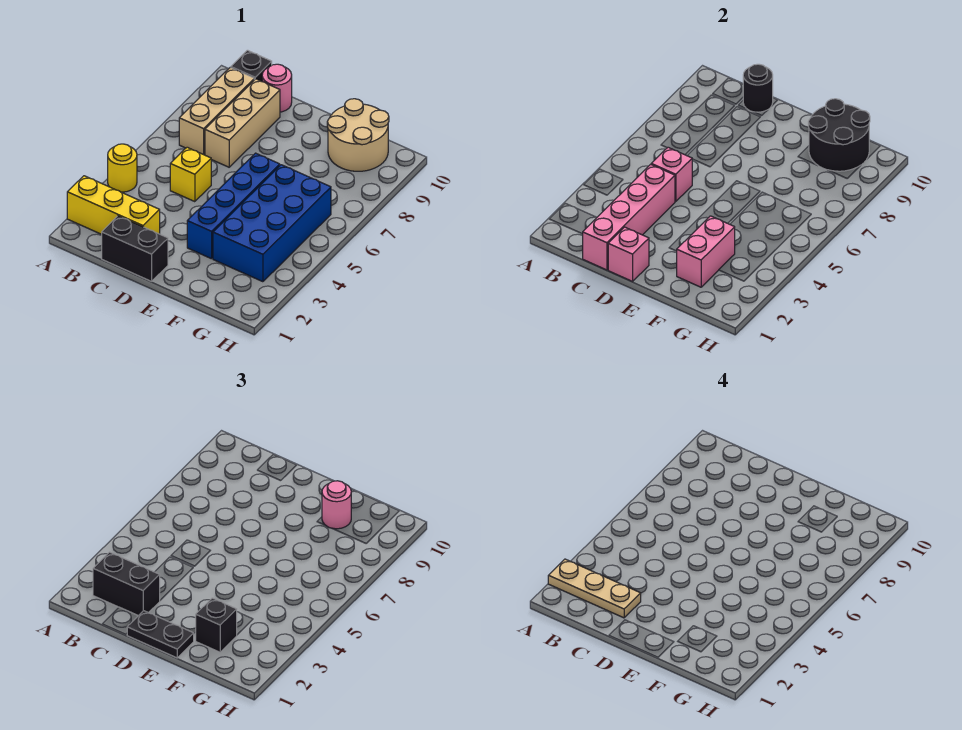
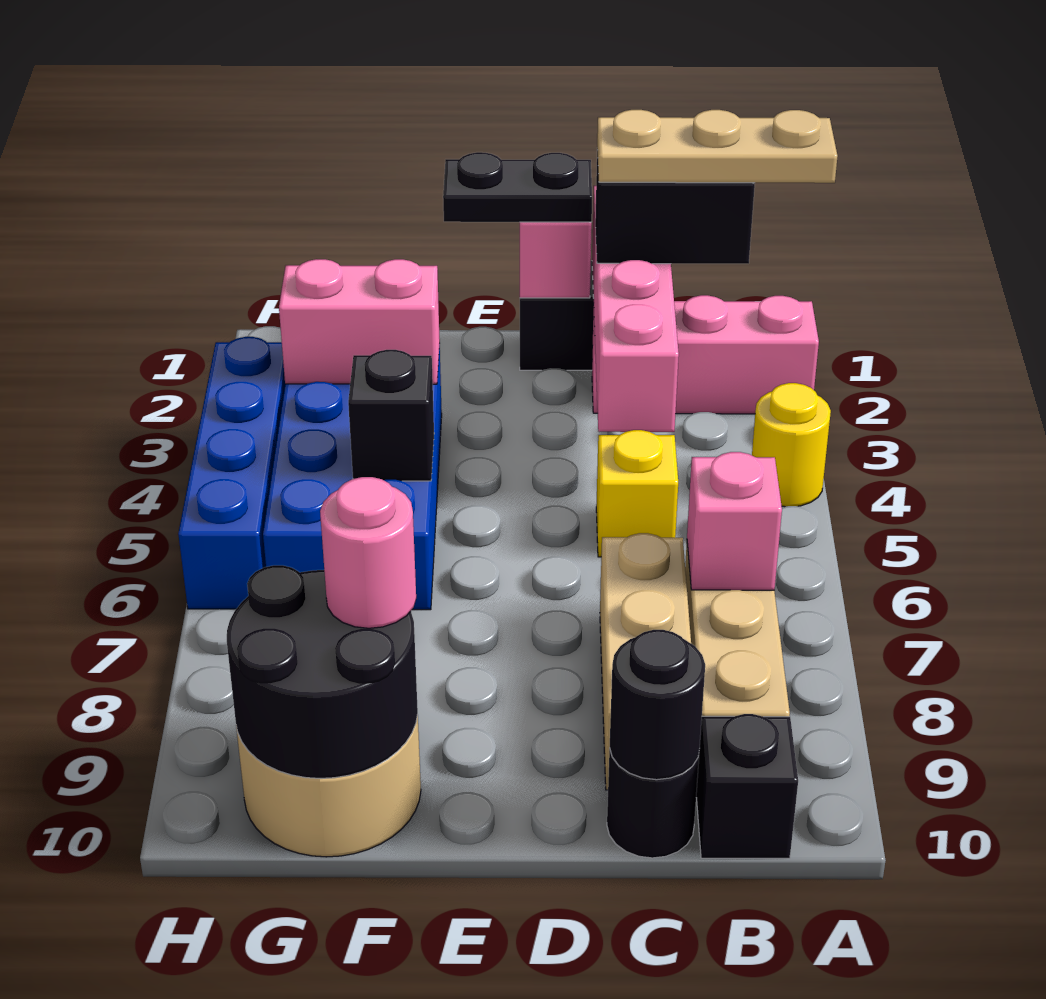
yellow brick A2:C2 level 1 -> pink brick A2:C2 level 1
pink brick C5 level 2 -> pink brick B7 level 2
pink round brick C10 level 1 -> black round brick C10 level 1
blue brick E3:E6 level 1 -> blue brick H3:H6 level 1
pink brick F2:F3 level 2 -> pink brick F3:G3 level 2
black brick F2 level 3 -> black brick F5 level 2

